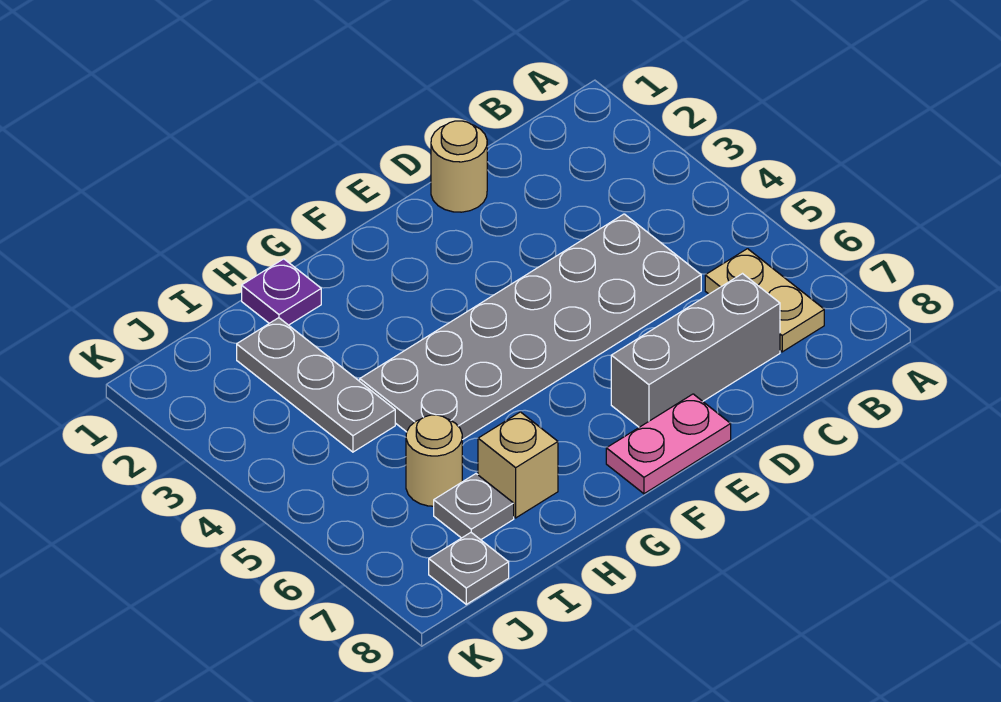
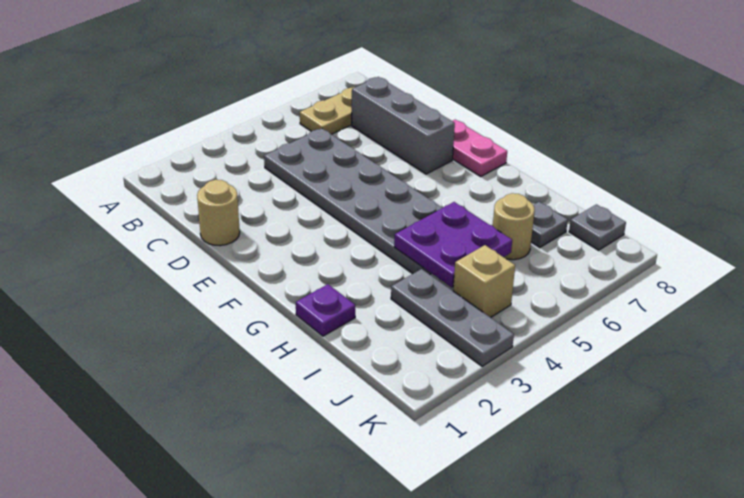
none -> purple plate H4:I5 level 2
tan brick H7 level 1 -> tan brick J4 level 1
grey plate I2:I4 level 1 -> grey plate I3:K3 level 1

